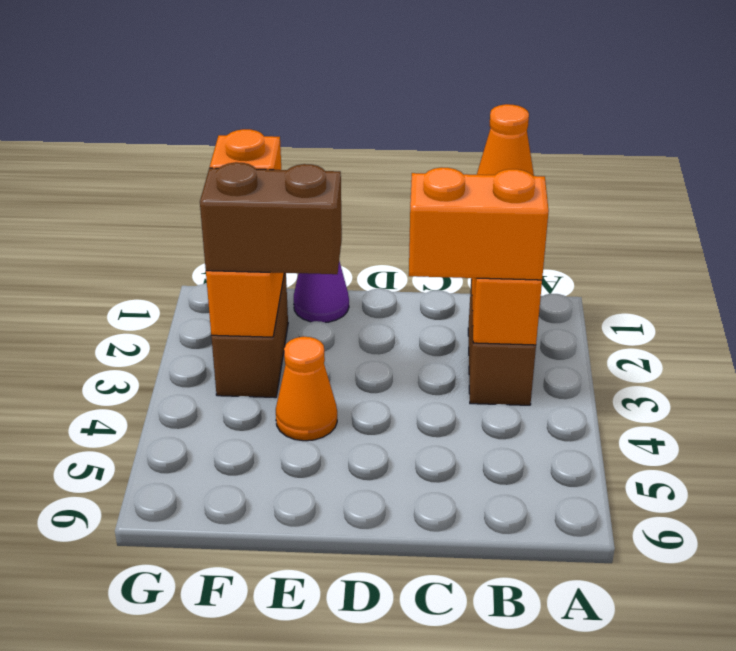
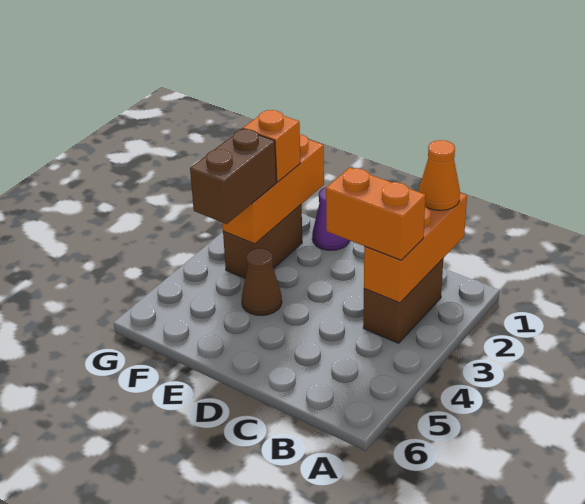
brown brick E3:F3 level 3 -> brown brick F3:F4 level 3
orange cone E4 level 1 -> brown cone E4 level 1

